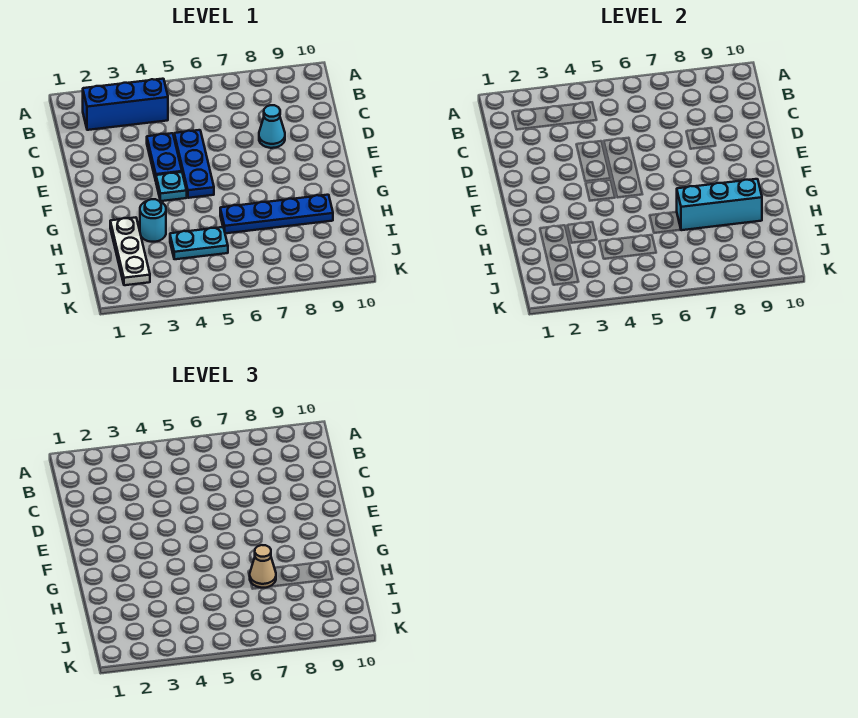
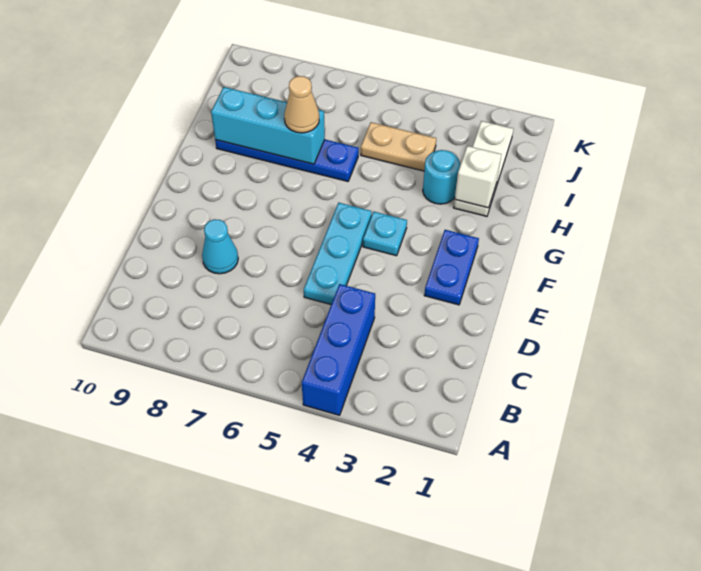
blue brick B2:B4 level 1 -> blue brick A4:C4 level 1
blue plate D4:E4 level 1 -> blue plate E2:F2 level 1
blue plate D5:F5 level 1 -> cyan plate D5:F5 level 1
none -> white brick H2 level 2
cyan plate I4:I5 level 1 -> tan plate I4:I5 level 1

